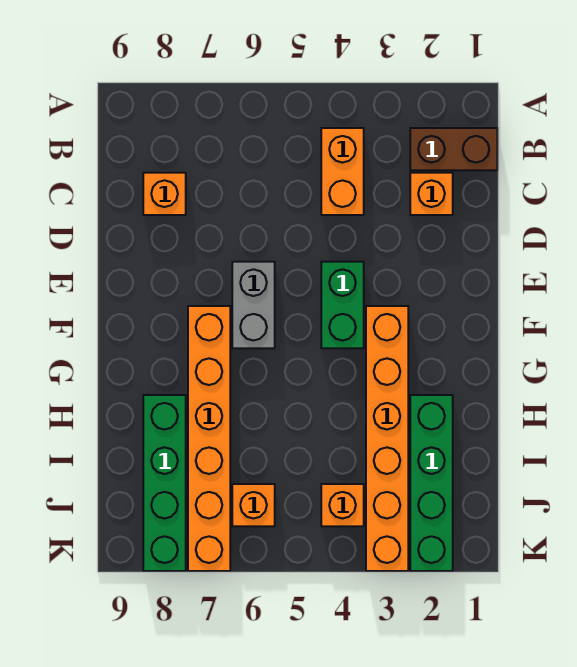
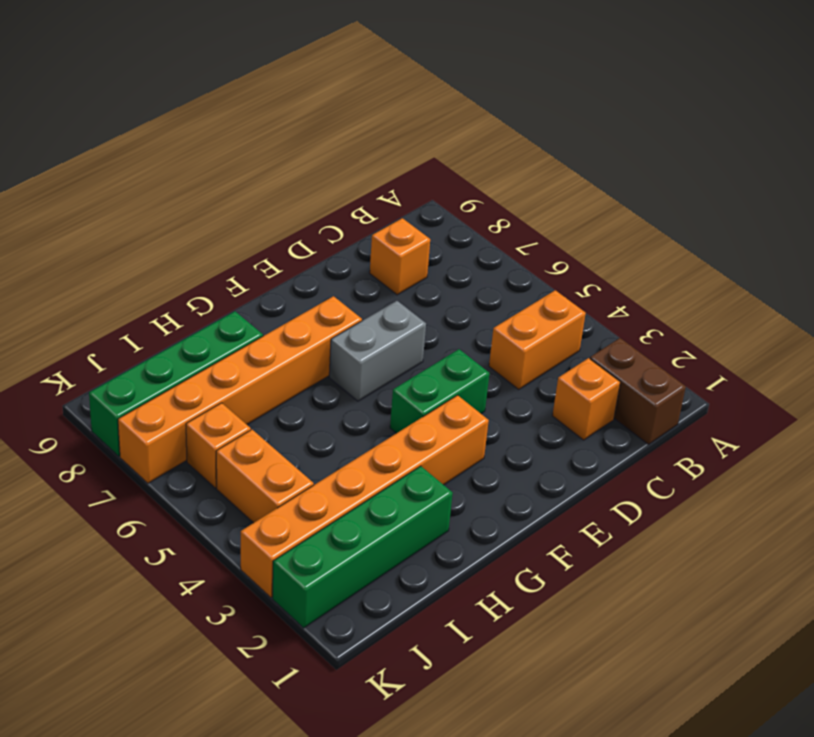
orange brick J4 level 1 -> orange brick J4:J5 level 1

